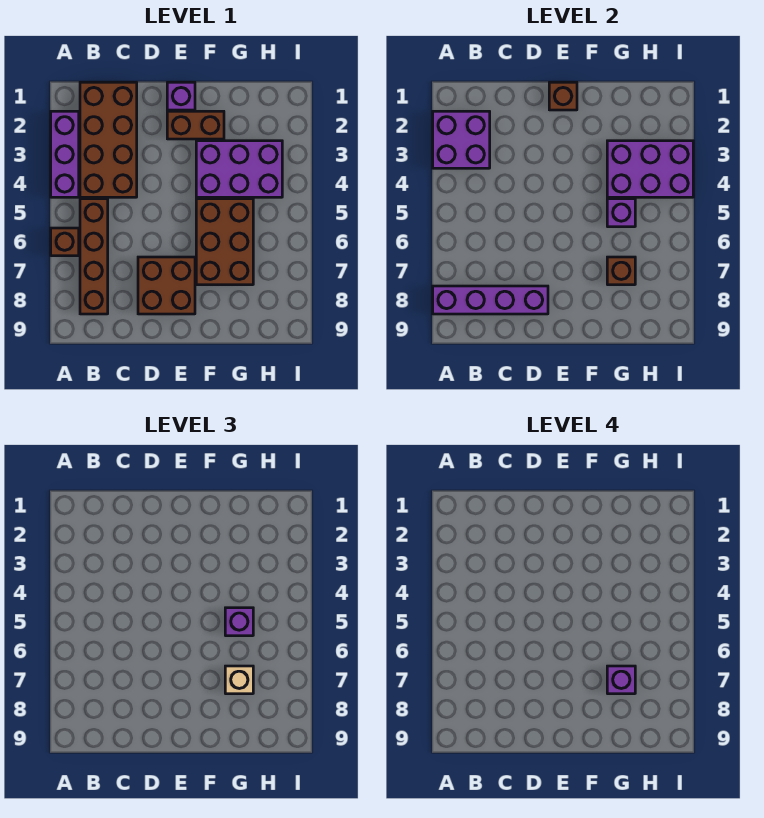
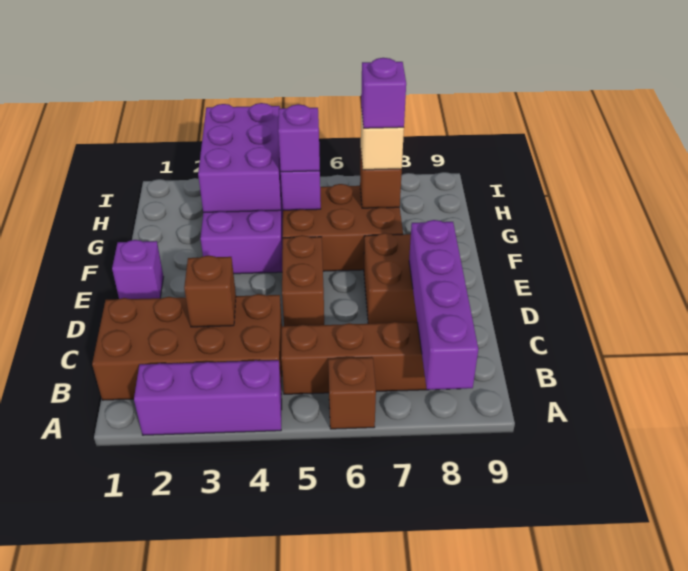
purple brick A2:B3 level 2 -> none
brown brick E1 level 2 -> brown brick C3 level 2
brown brick E2:F2 level 1 -> brown brick D5:E5 level 1

